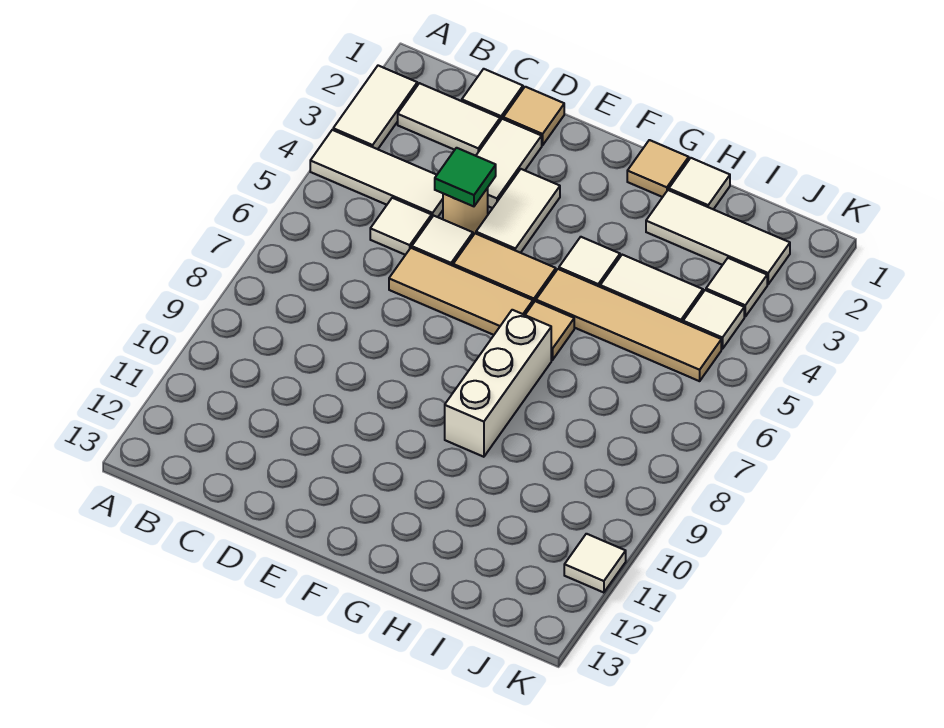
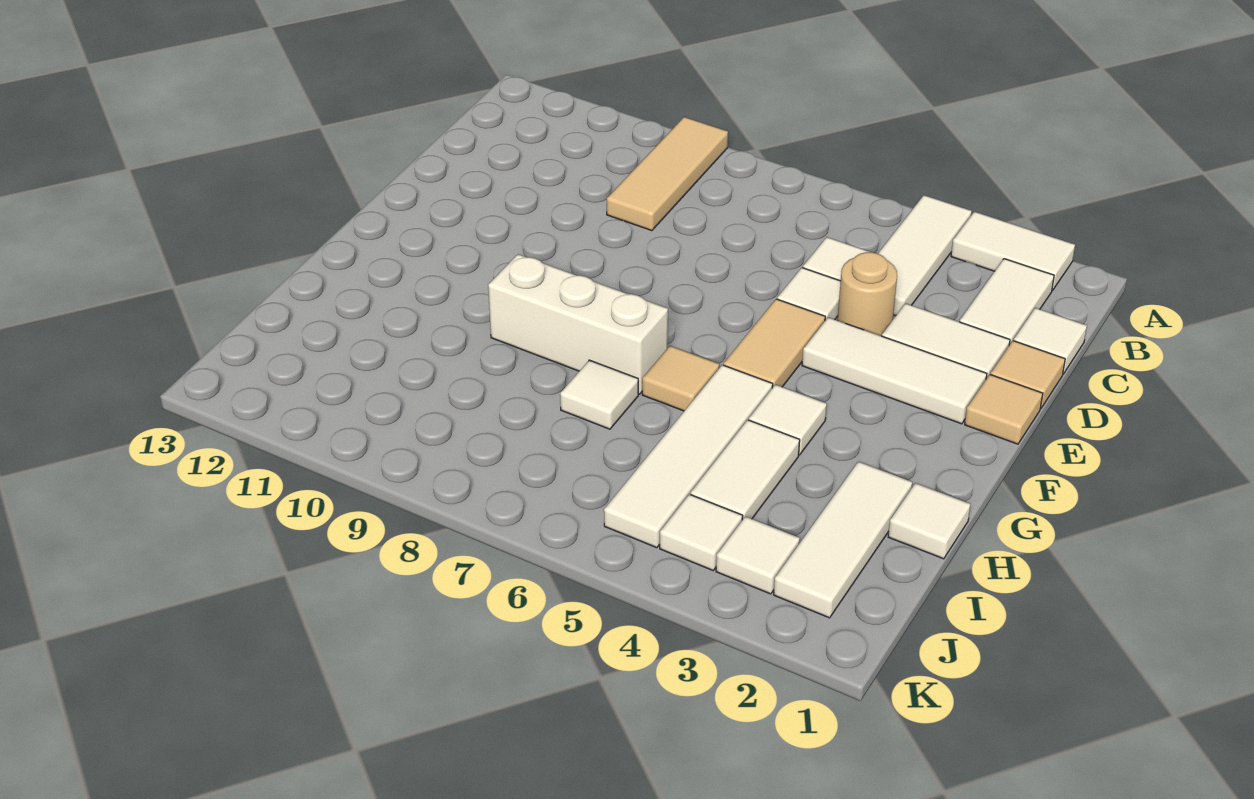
green tile D4 level 2 -> none
tan tile D6:F6 level 1 -> tan tile A9:C9 level 1
white tile E3:E4 level 1 -> white tile E2:E4 level 1
tan tile G1 level 1 -> tan tile E1 level 1
tan tile G5:J5 level 1 -> white tile G5:J5 level 1
white tile K11 level 1 -> white tile H7 level 1

